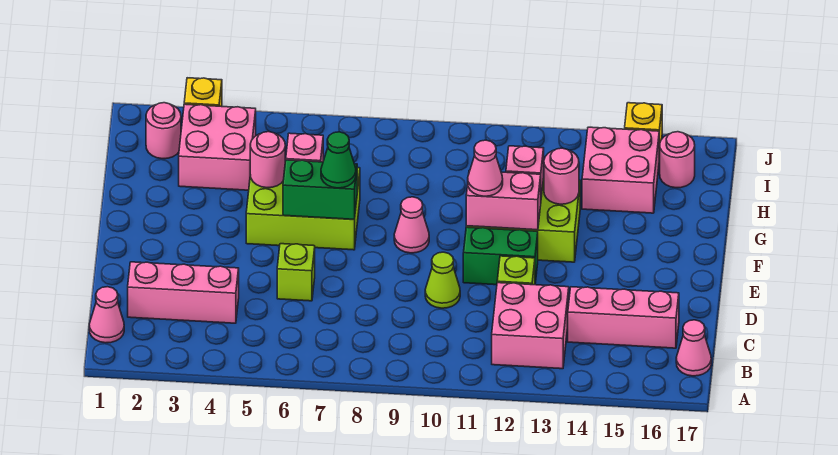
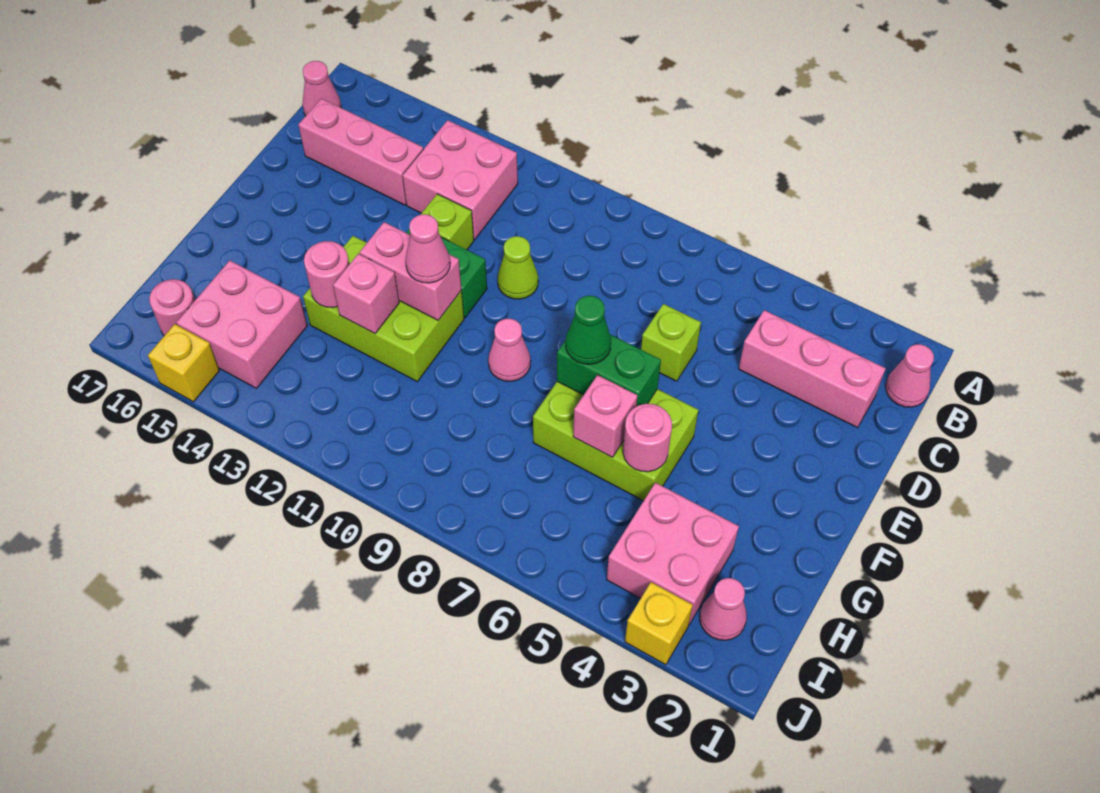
pink round brick I2 level 1 -> pink cone I2 level 1

